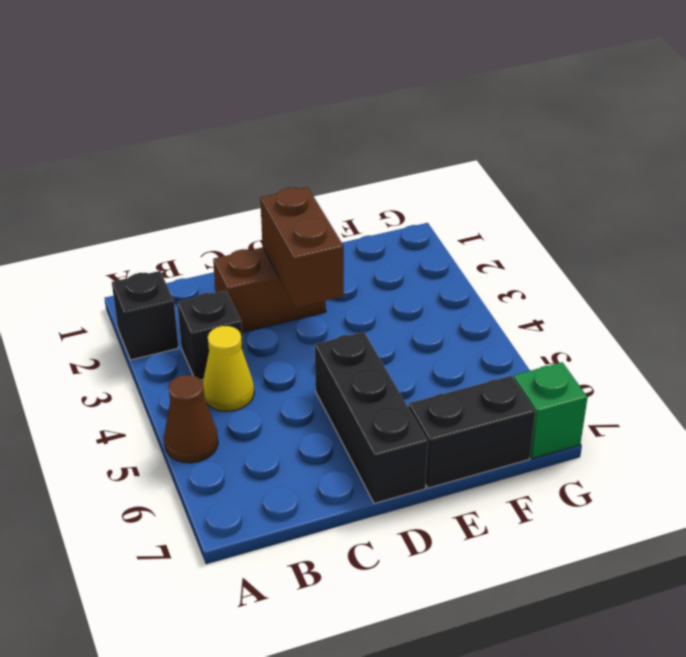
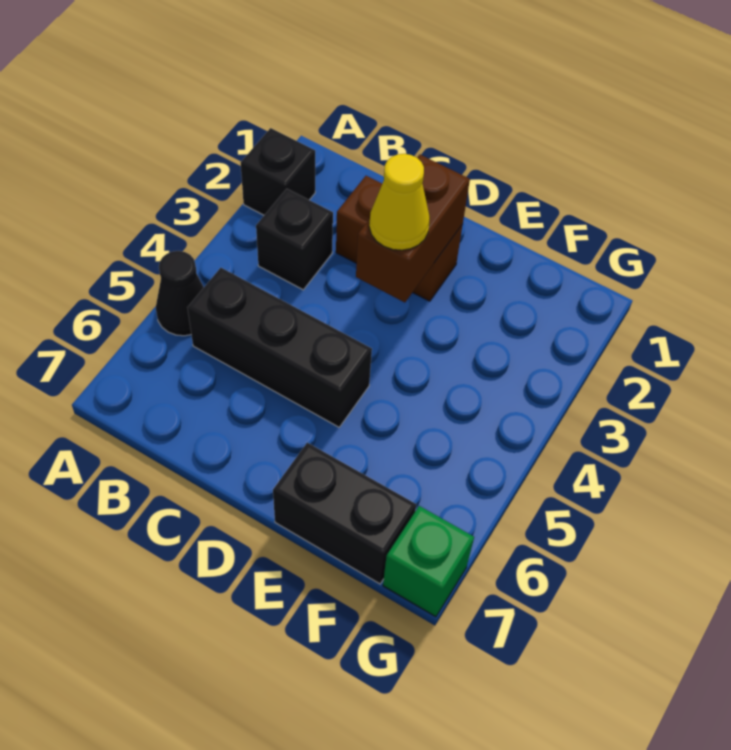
brown cone A5 level 1 -> black cone A5 level 1
yellow cone B4 level 1 -> yellow cone D3 level 3
black brick D5:D7 level 1 -> black brick B5:D5 level 1

